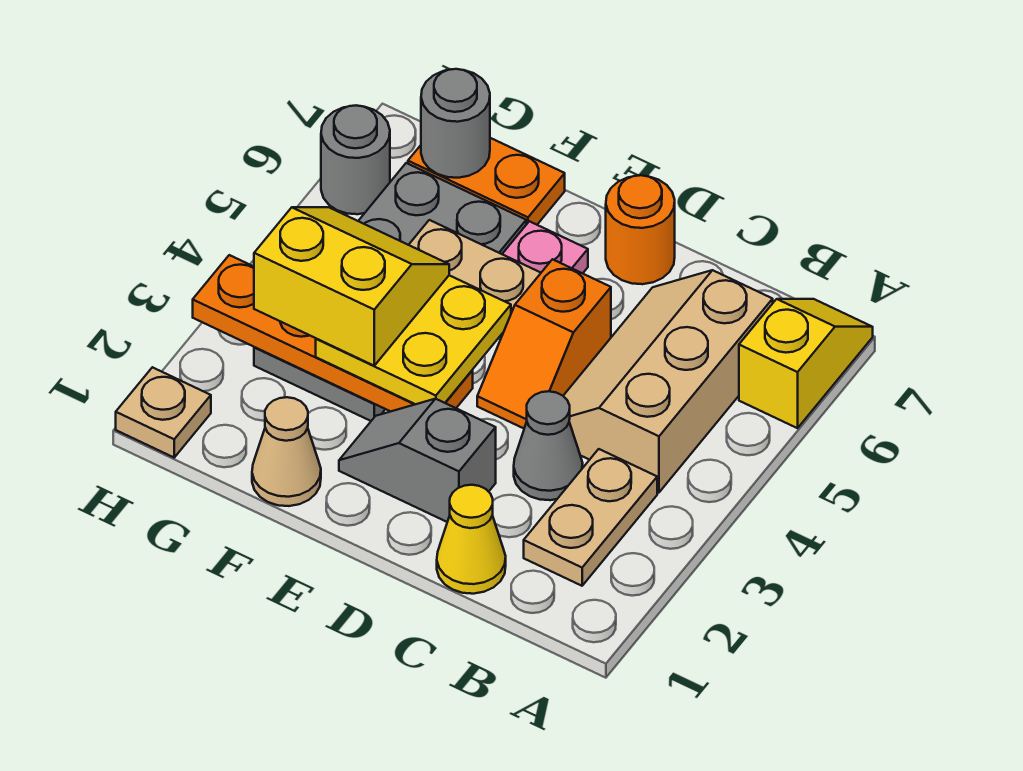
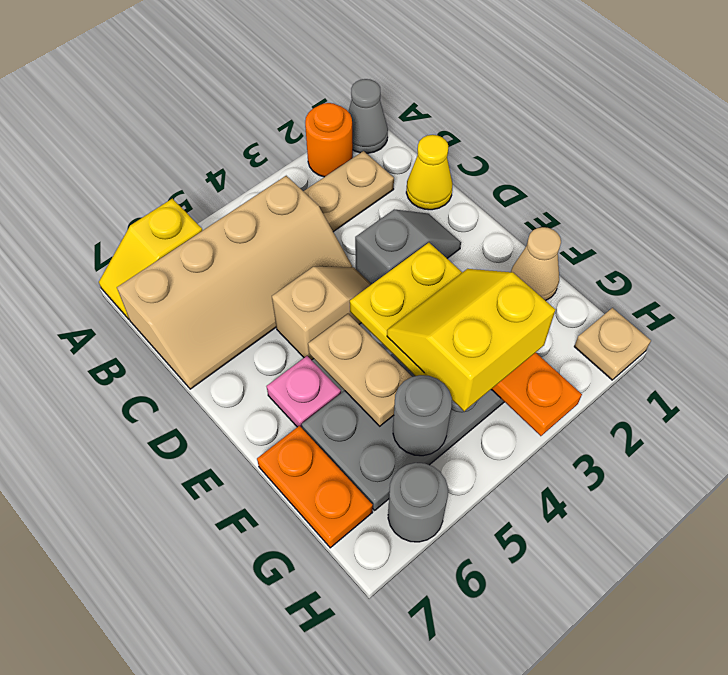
tan slope B4:C6 level 1 top B -> tan slope B4:C7 level 1 top B
grey cone C3 level 1 -> grey cone A1 level 1
grey slope D2:E2 level 1 top D -> grey slope D2:D3 level 1 top 3
orange slope D4:D5 level 1 top 5 -> tan slope D4:D5 level 1 top 5
orange round brick D7 level 1 -> orange round brick A2 level 1
yellow slope F3:G4 level 4 top 3 -> yellow slope F3:G4 level 4 top G
grey round brick G7 level 2 -> grey round brick G5 level 2

